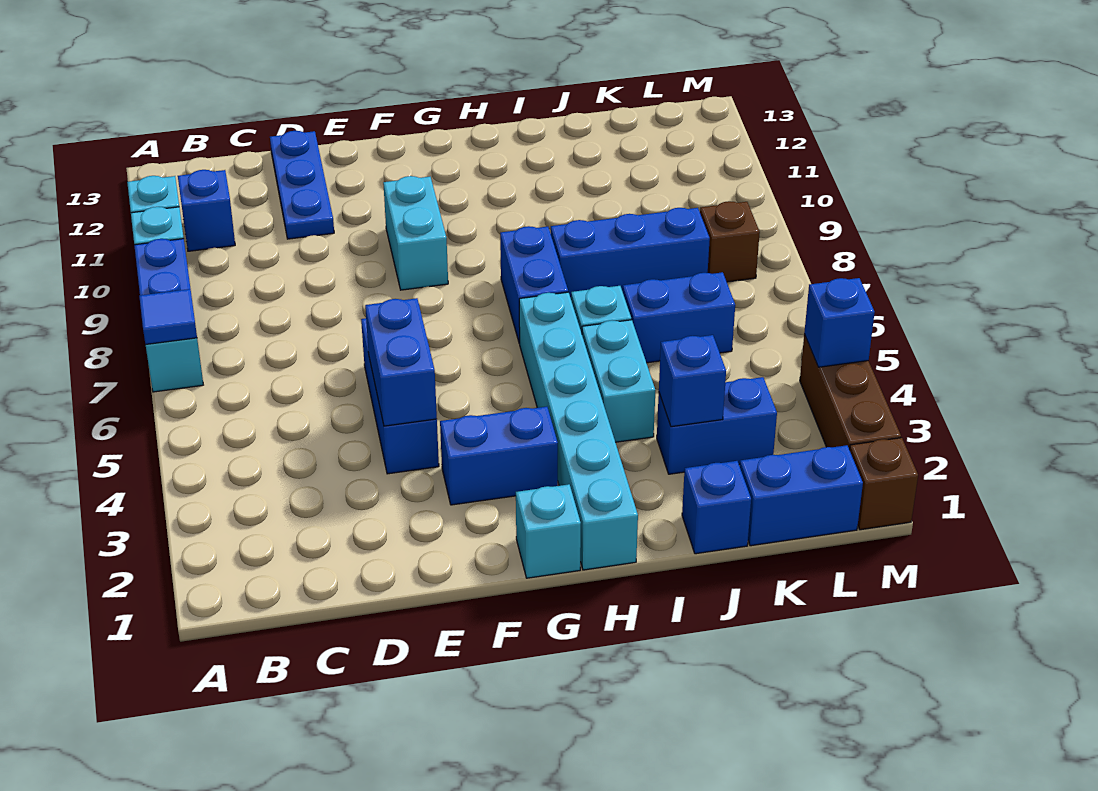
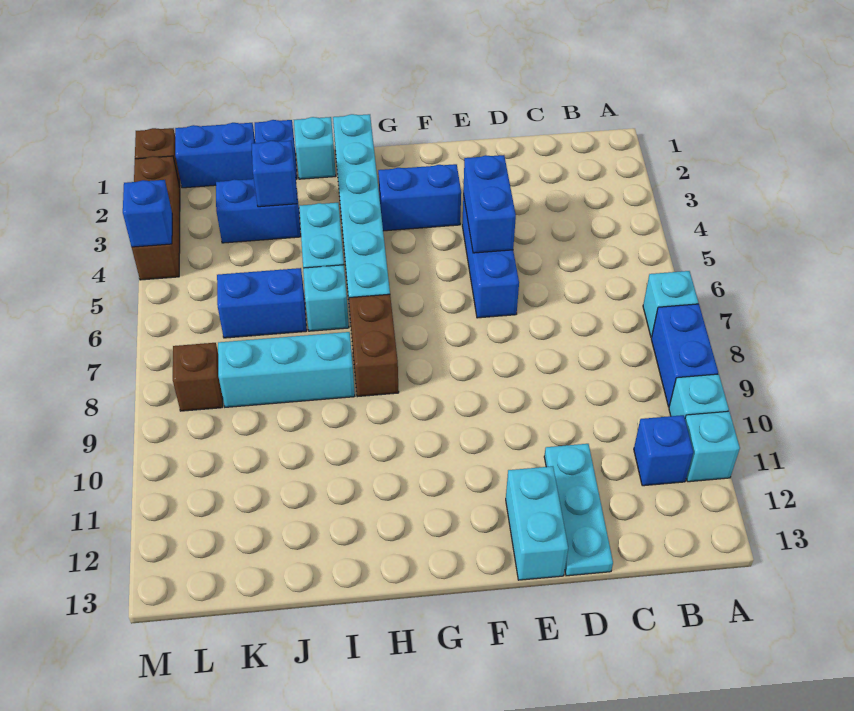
blue tile A7 level 2 -> none
blue plate D11:D13 level 1 -> cyan plate D11:D13 level 1
cyan brick F9:F10 level 1 -> cyan brick E12:E13 level 1
cyan brick G1 level 1 -> cyan brick I1 level 1
blue brick H7:H8 level 1 -> brown brick H7:H8 level 1
blue brick I8:K8 level 1 -> cyan brick I8:K8 level 1

